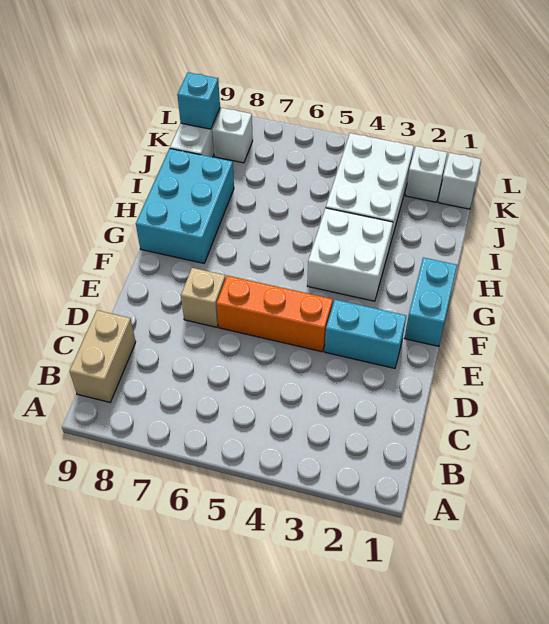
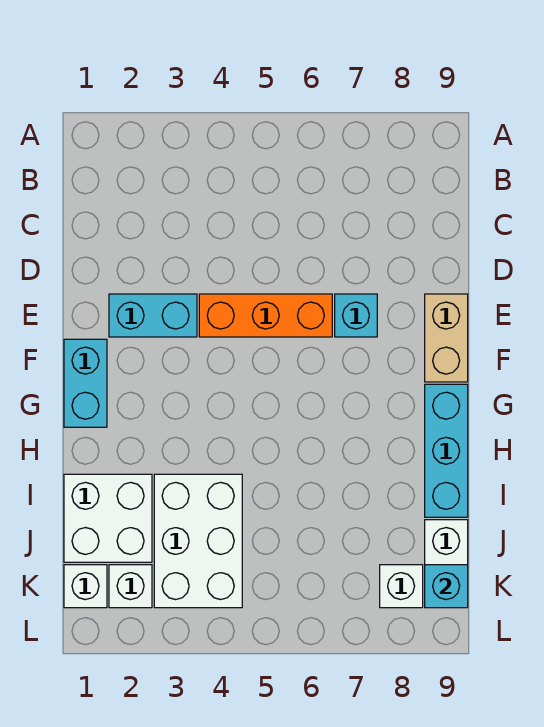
tan brick B9:C9 level 1 -> tan brick E9:F9 level 1
tan brick E7 level 1 -> cyan brick E7 level 1
white brick G3:H4 level 1 -> white brick I1:J2 level 1
cyan brick G8:I9 level 1 -> cyan brick G9:I9 level 1

